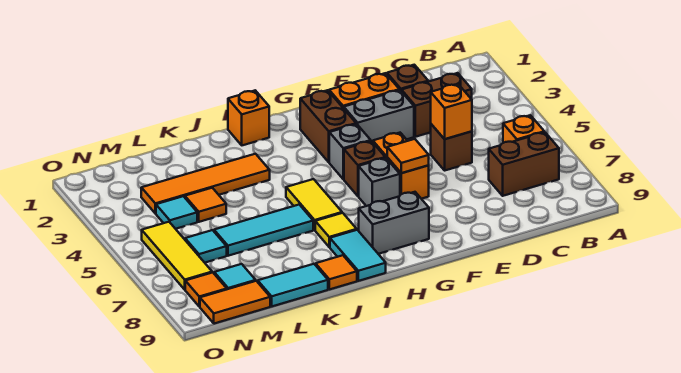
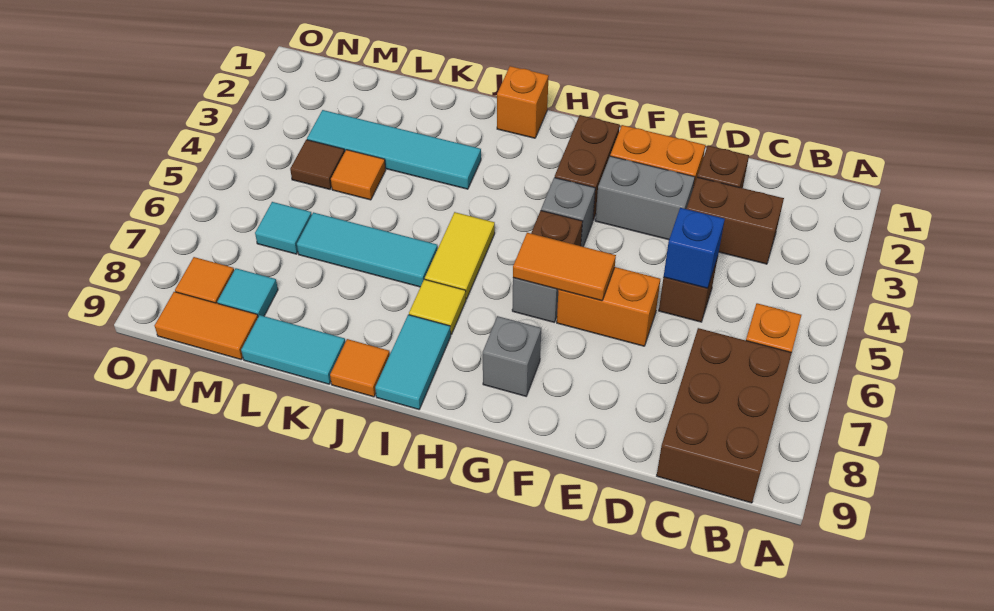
brown brick B7:C7 level 1 -> brown brick B7:C9 level 1
orange brick D5 level 2 -> blue brick D5 level 2
orange brick F5:F6 level 1 -> orange brick E6:F6 level 1
orange tile F6 level 2 -> orange tile F6:G6 level 2
grey brick G8:H8 level 1 -> grey brick G8 level 1
orange tile J3:M3 level 1 -> cyan tile J3:M3 level 1
cyan tile M4 level 1 -> brown tile M4 level 1
yellow tile N5:N7 level 1 -> none

